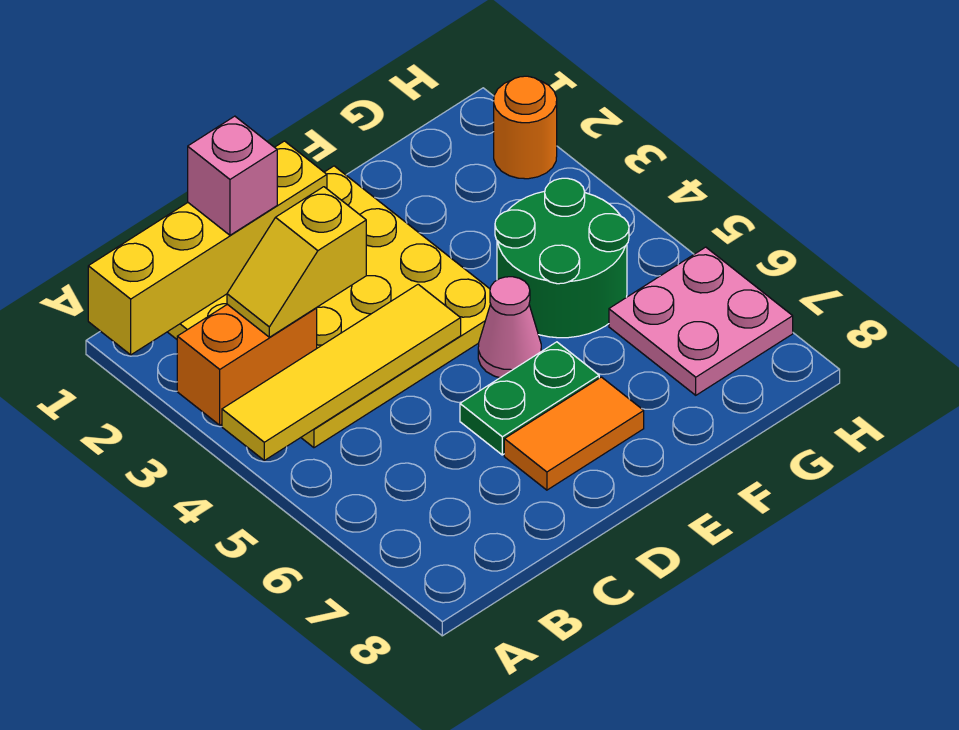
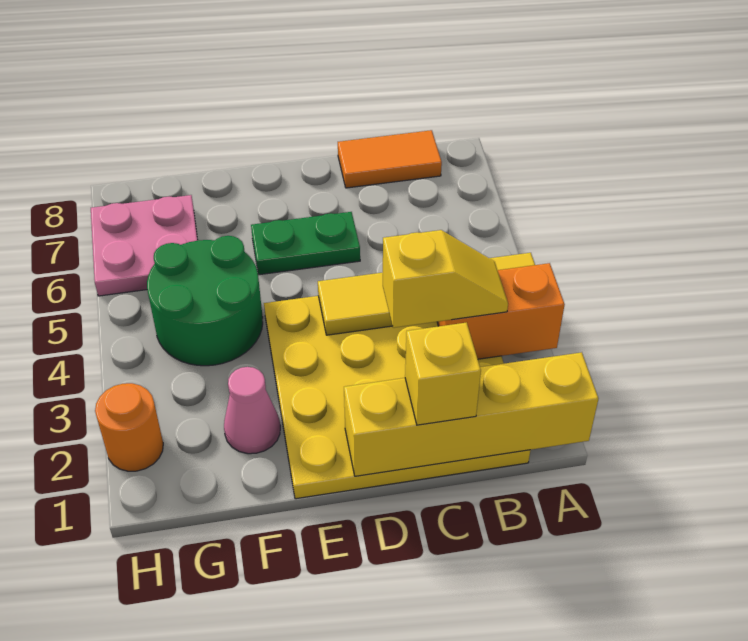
pink brick C1 level 3 -> yellow brick C1 level 3
orange tile D7:E7 level 1 -> orange tile B8:C8 level 1
pink cone E5 level 1 -> pink cone F2 level 1

